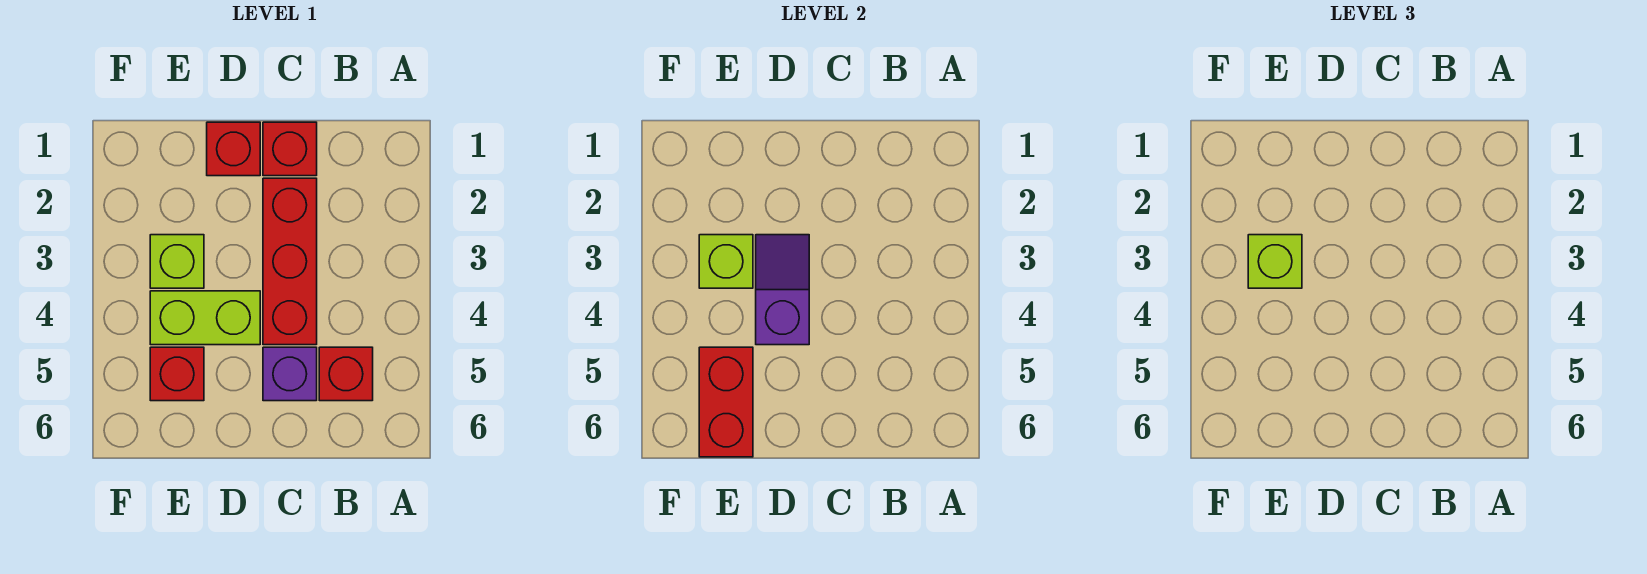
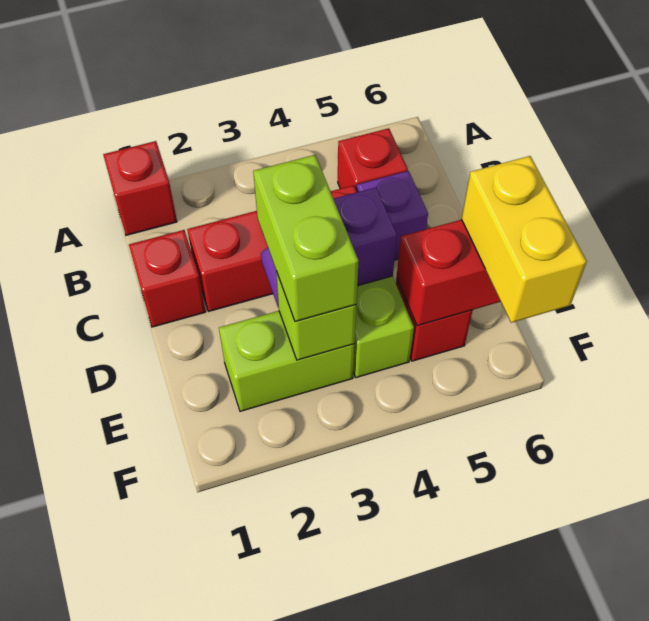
red brick D1 level 1 -> red brick A1 level 1
lime brick E3 level 1 -> lime brick E2:E3 level 1
lime brick E3 level 3 -> lime brick D3:E3 level 3
none -> yellow brick E6:F6 level 3

